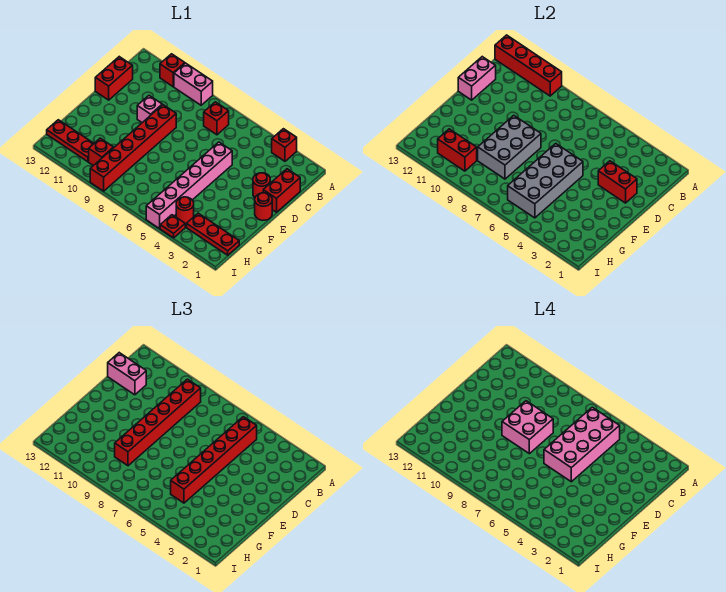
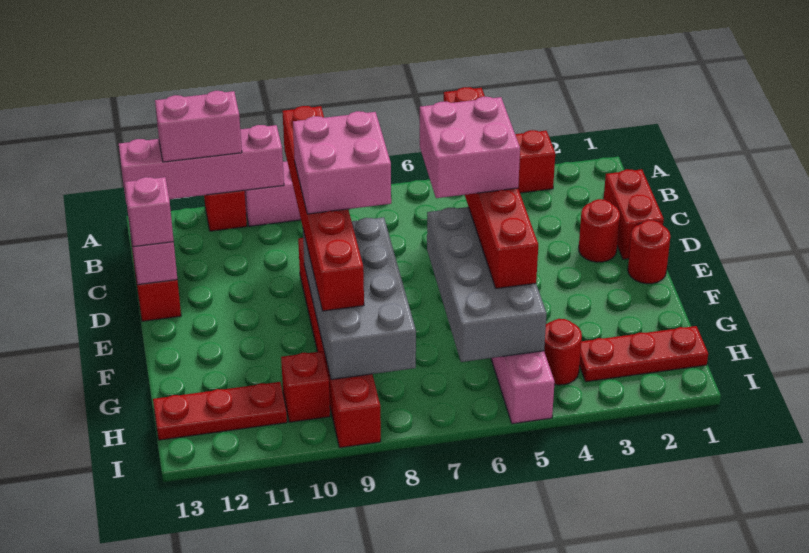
red brick A10:A13 level 2 -> pink brick A10:A13 level 2
pink brick B5:E6 level 4 -> pink brick D5:E6 level 4
red brick B7 level 1 -> none
pink brick C12:C13 level 3 -> pink brick A11:A12 level 3
red brick D2:D3 level 2 -> none
pink brick D10 level 1 -> pink brick D13 level 3
grey brick E8:G9 level 2 -> grey brick E8:H9 level 2
red brick H10:H11 level 2 -> none
red plate I4 level 1 -> none

